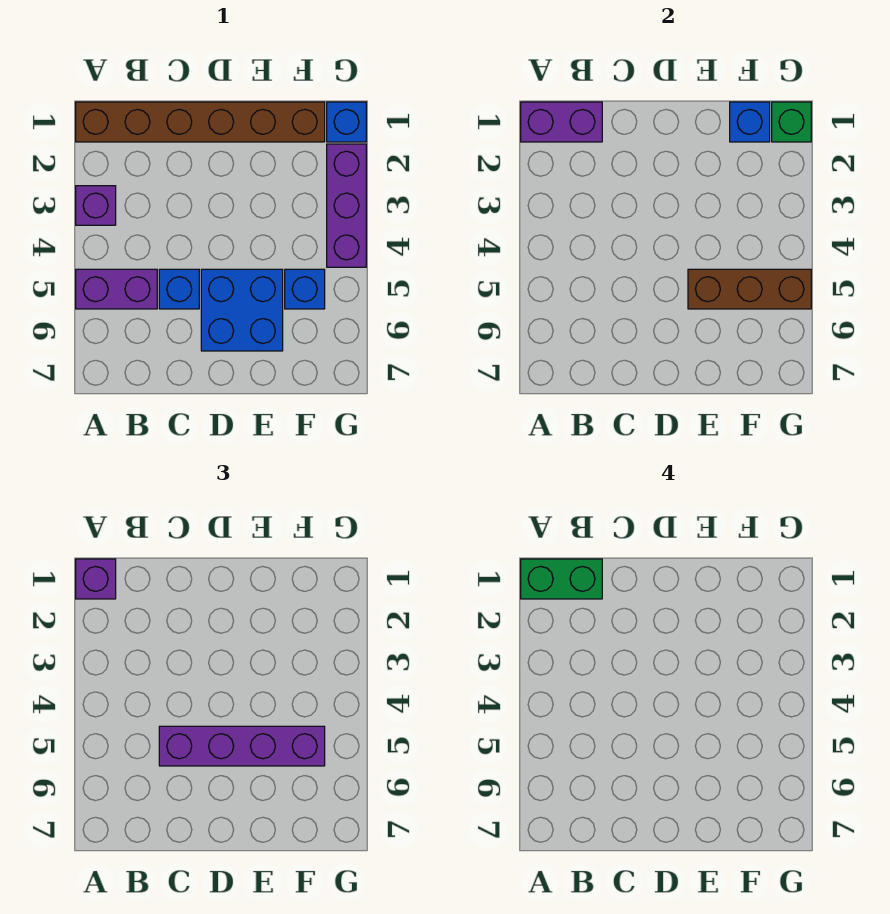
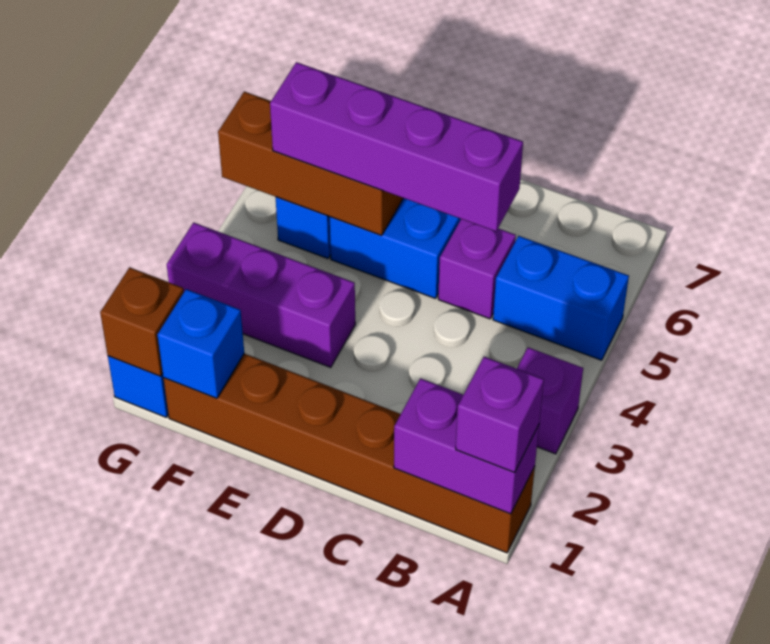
green brick A1:B1 level 4 -> none
purple brick A5:B5 level 1 -> blue brick A5:B5 level 1
blue brick C5 level 1 -> purple brick C5 level 1
green brick G1 level 2 -> brown brick G1 level 2
purple brick G2:G4 level 1 -> purple brick E3:G3 level 1

